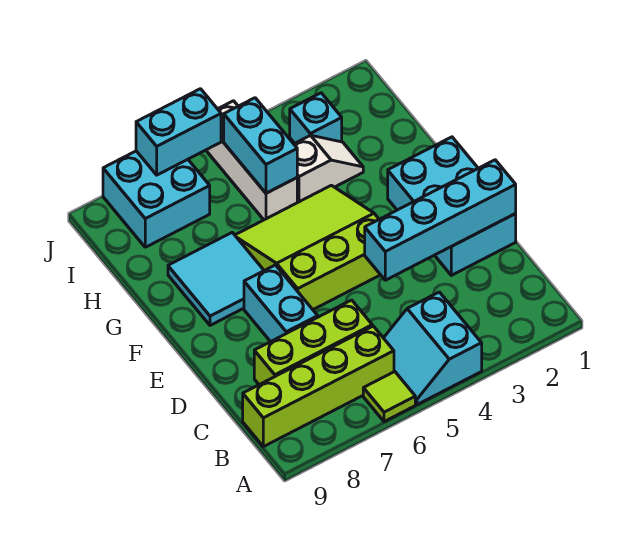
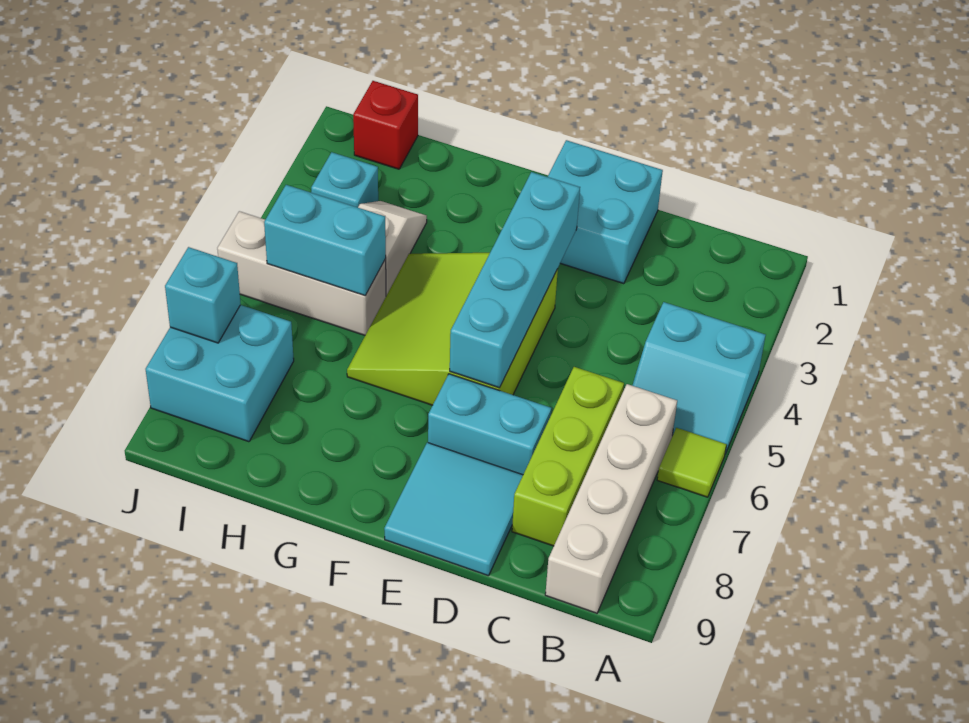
lime brick B6:B9 level 1 -> white brick B6:B9 level 1
cyan brick D1:F2 level 1 -> cyan brick D1:E2 level 1
cyan brick D1:D4 level 2 -> cyan brick E3:E6 level 2
cyan tile F7:G8 level 1 -> cyan tile D8:E9 level 1
none -> red brick I1 level 1
cyan brick J6:J7 level 2 -> cyan brick J7 level 2

